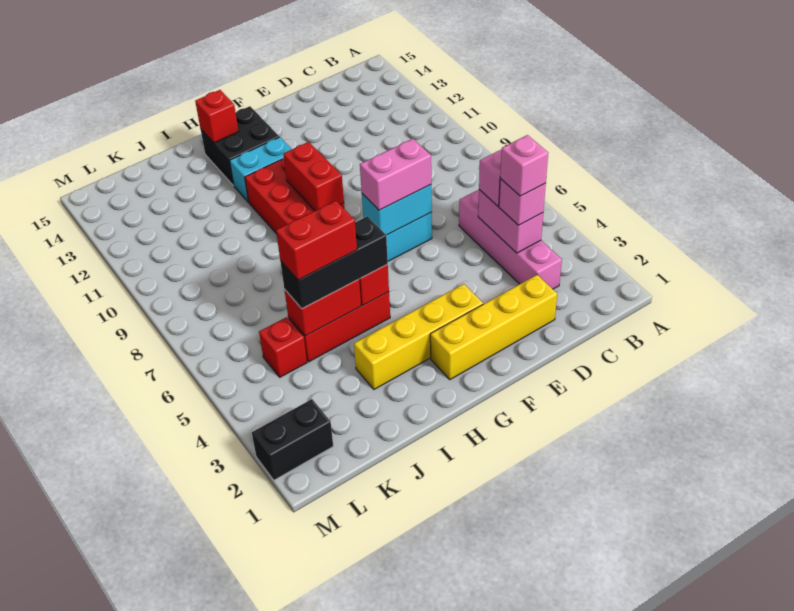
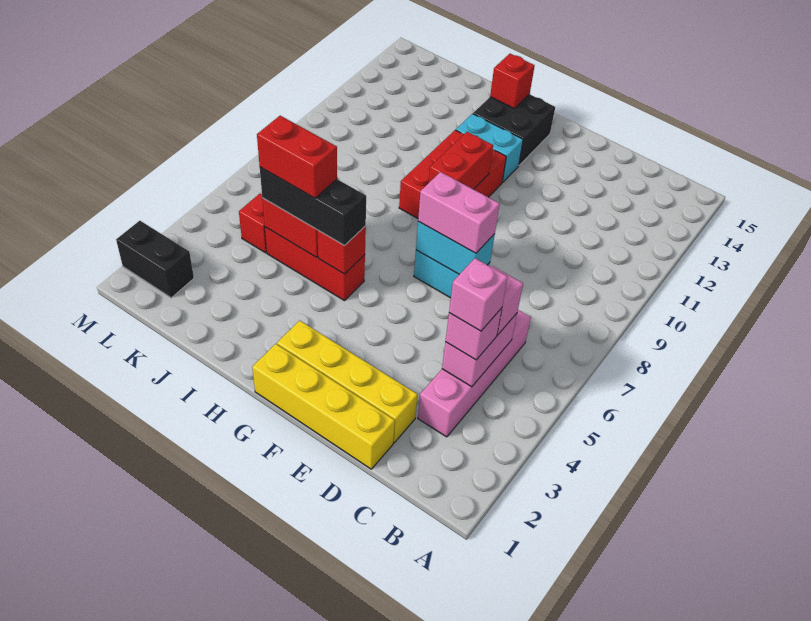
yellow brick F3:I3 level 1 -> yellow brick D1:G1 level 1

